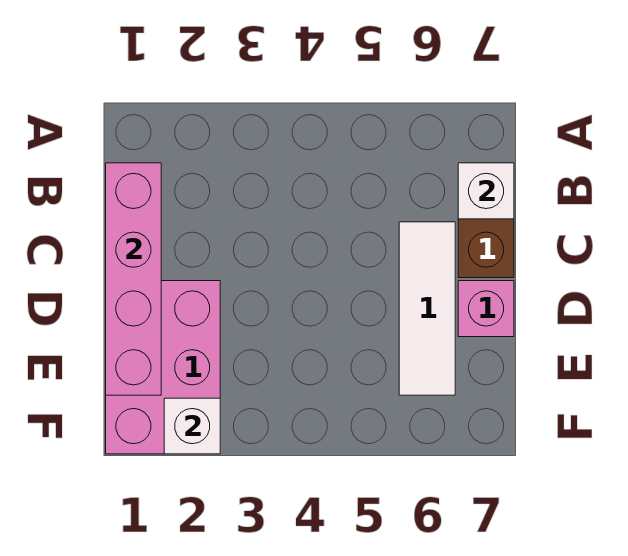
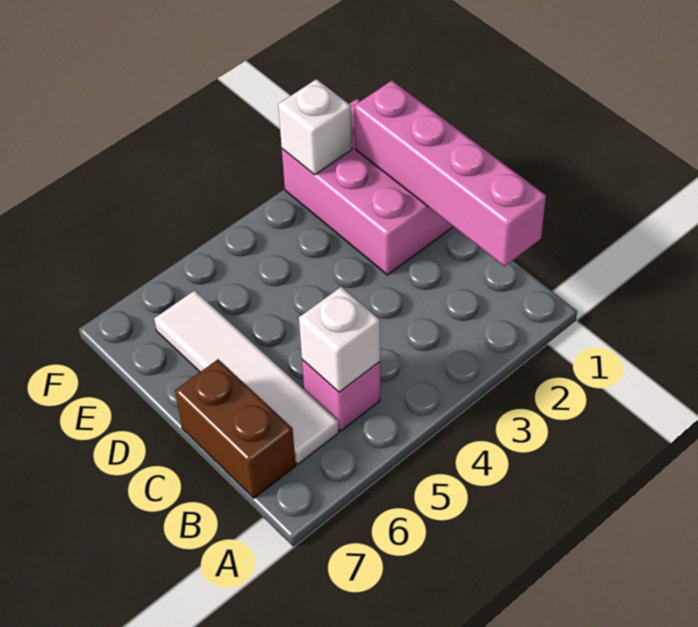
white brick B7 level 2 -> white brick B5 level 2
white tile C6:E6 level 1 -> white tile B6:E6 level 1
pink brick D7 level 1 -> pink brick B5 level 1

